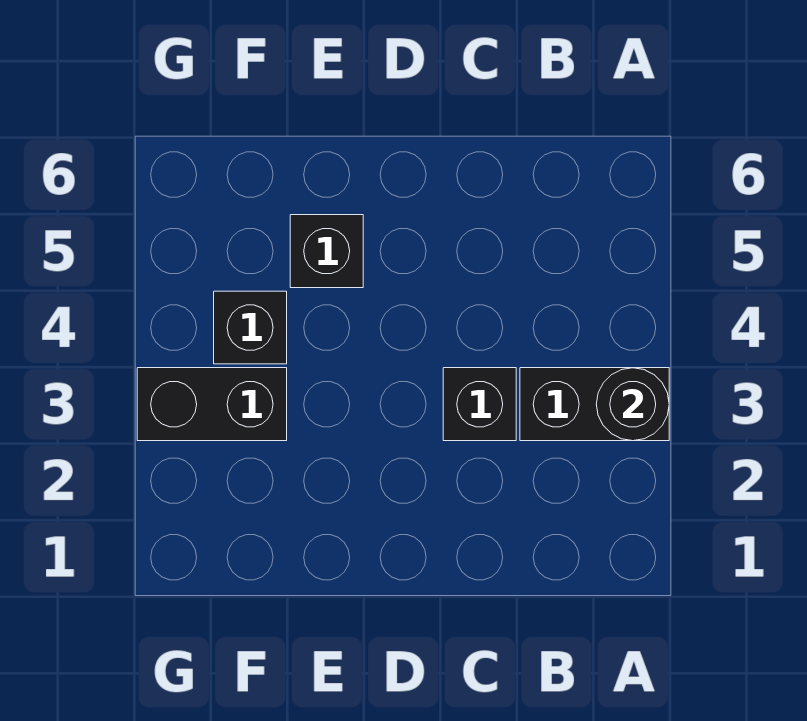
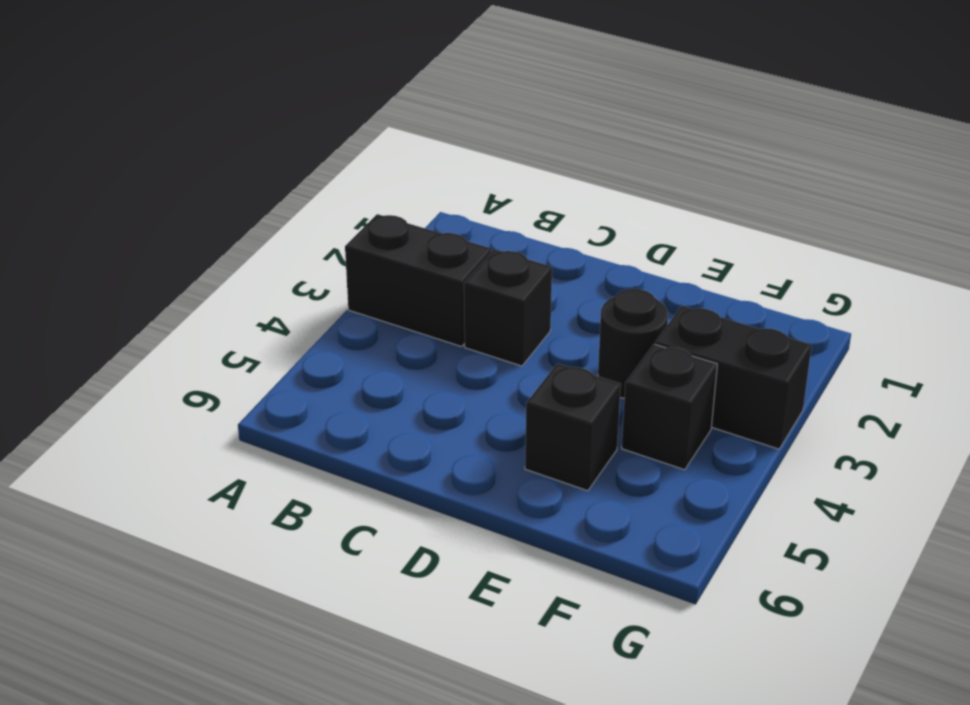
black round brick A3 level 2 -> black round brick E3 level 1

